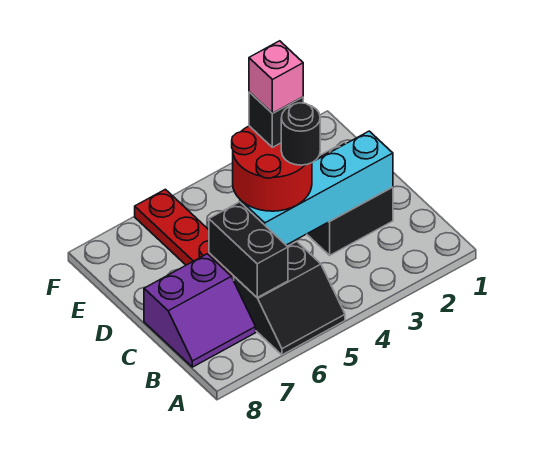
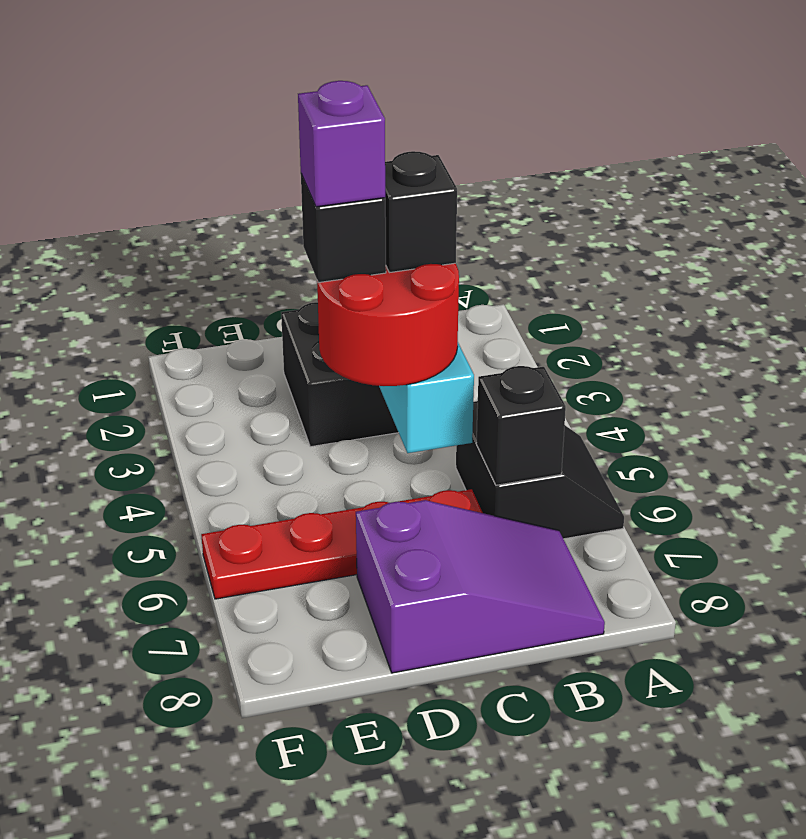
black brick B6:C6 level 2 -> black brick B6 level 2
purple slope B7:C8 level 1 top C -> purple slope B7:D8 level 1 top D
black round brick C4 level 4 -> black brick C4 level 4
pink brick D4 level 5 -> purple brick D4 level 5

